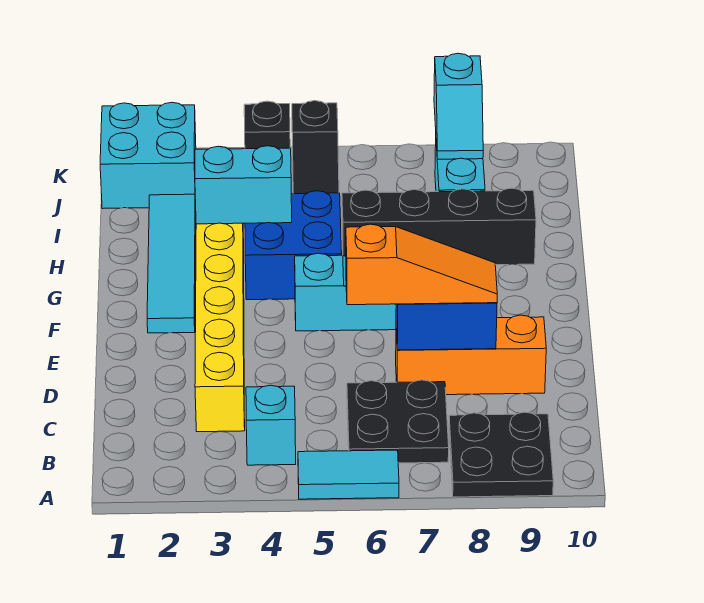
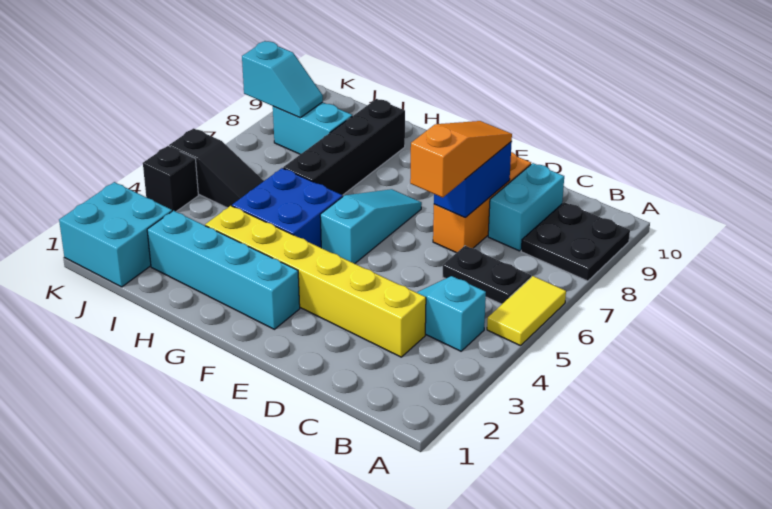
cyan tile A5:A6 level 1 -> yellow tile A5:A6 level 1
black plate B6:C7 level 1 -> black plate B6:C6 level 1
cyan tile F2:I2 level 1 -> cyan brick F2:I2 level 1
cyan brick H3:H4 level 2 -> cyan brick C8:C9 level 1

